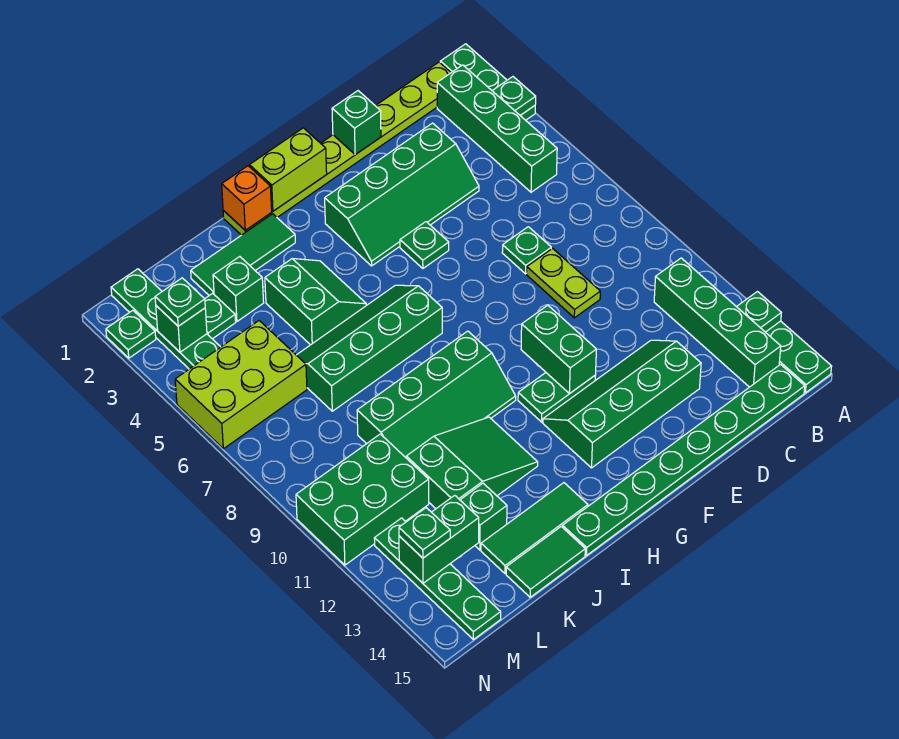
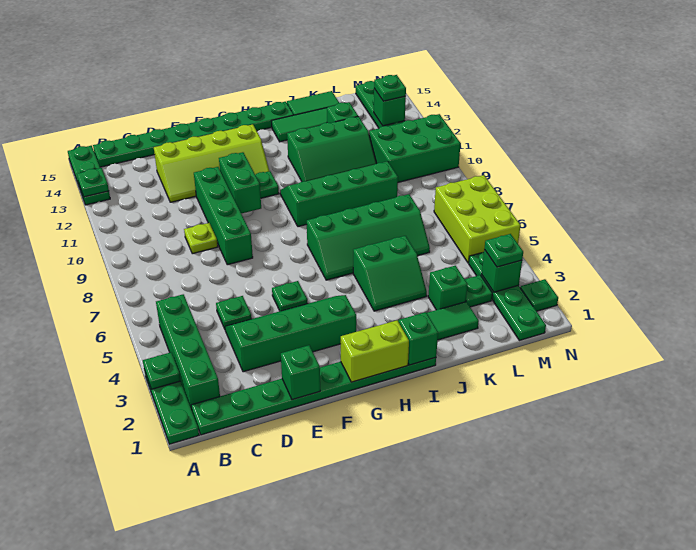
lime plate B1:I1 level 1 -> green plate B1:I1 level 1
green brick B11:B14 level 1 -> green brick E8:E11 level 1
green plate D7 level 1 -> green plate D5 level 1
lime plate D8:D9 level 1 -> lime plate D9 level 1
green slope D12:G13 level 1 top 13 -> lime slope D12:G13 level 1 top 13
orange brick I1 level 2 -> green brick I1 level 2
green slope I4:J5 level 1 top J -> green slope I4:J5 level 1 top 5
green slope I11:K12 level 1 top K -> green slope I11:K12 level 1 top 12
lime brick L5:N6 level 1 -> lime brick M5:N7 level 1
green brick L13:M13 level 2 -> green brick M13 level 2

